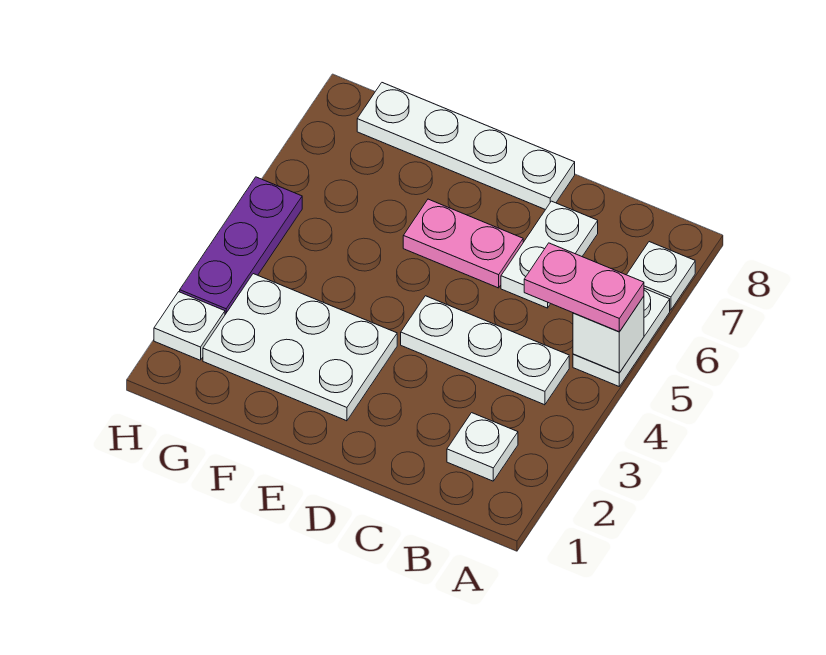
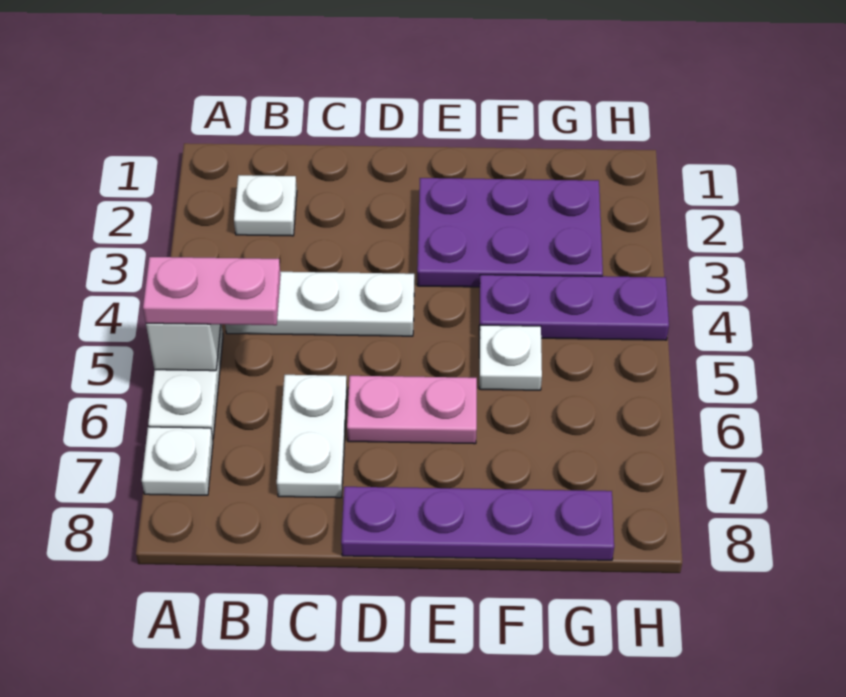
white plate D8:G8 level 1 -> purple plate D8:G8 level 1
white plate E2:G3 level 1 -> purple plate E2:G3 level 1
white plate H2 level 1 -> white plate F5 level 1
purple plate H3:H5 level 1 -> purple plate F4:H4 level 1

